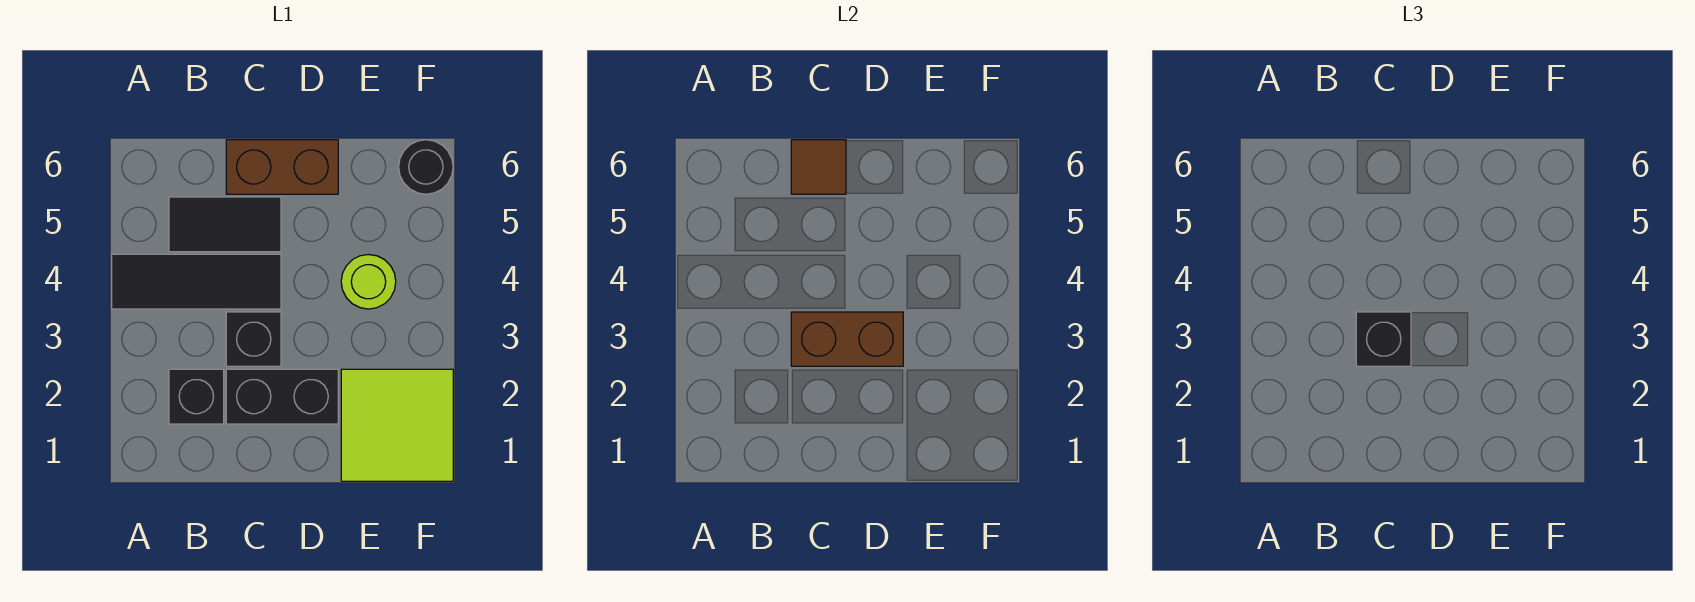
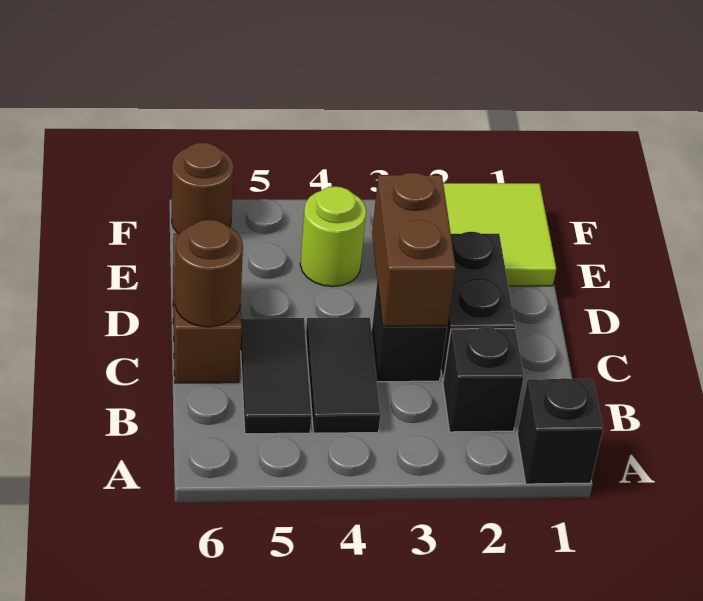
black tile A4:C4 level 1 -> black tile B4:C4 level 1
black brick C3 level 3 -> black brick A1 level 1
brown tile C6 level 2 -> brown round brick C6 level 2
black round brick F6 level 1 -> brown round brick F6 level 1

